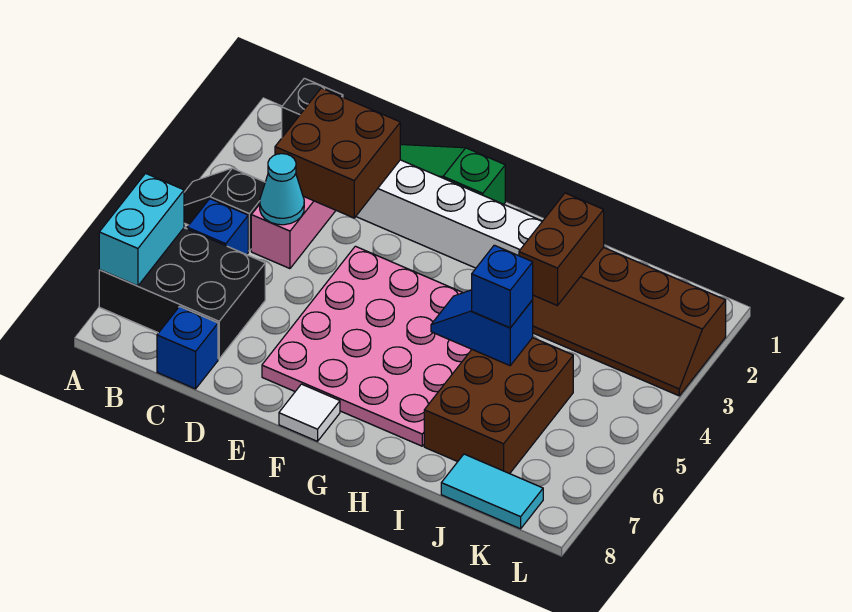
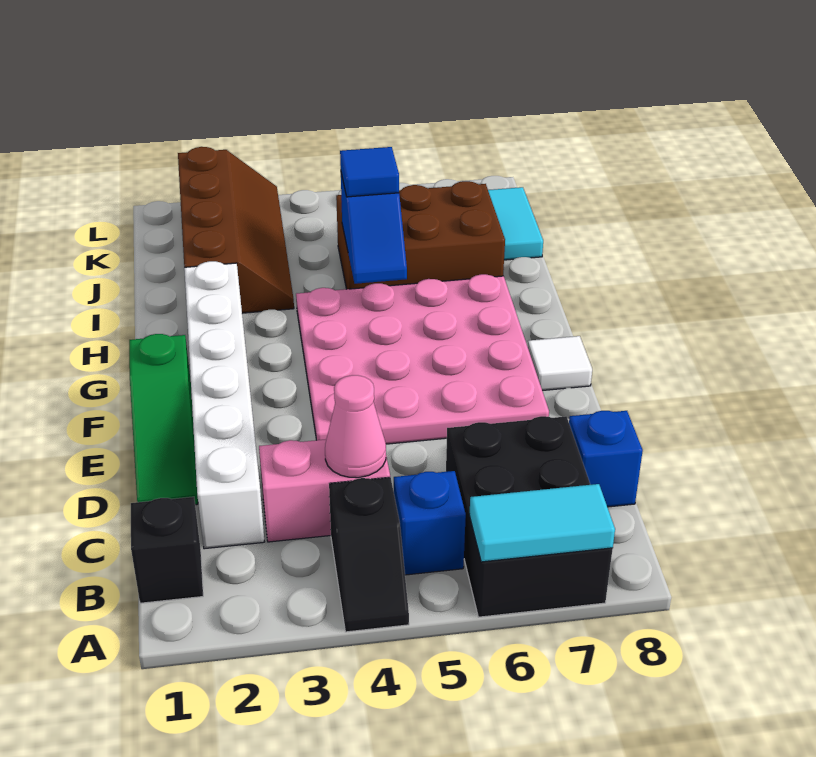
cyan brick A6:A7 level 2 -> cyan tile A6:A7 level 2
brown brick C2:D3 level 2 -> none
cyan cone C4 level 2 -> pink cone C4 level 2
brown brick I2:I3 level 2 -> none
blue brick I5 level 3 -> blue tile I5 level 3

